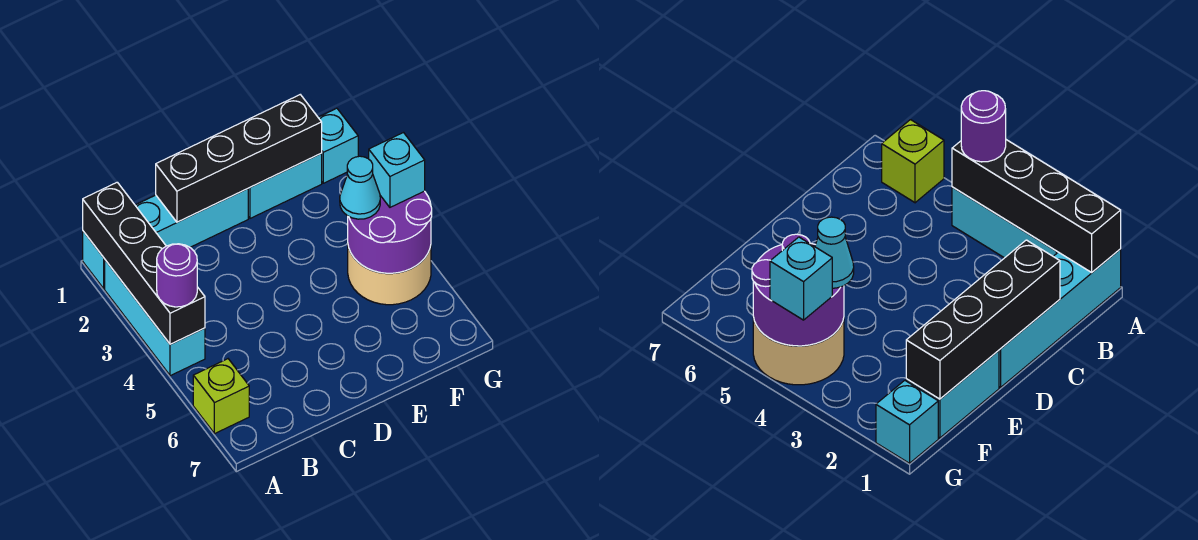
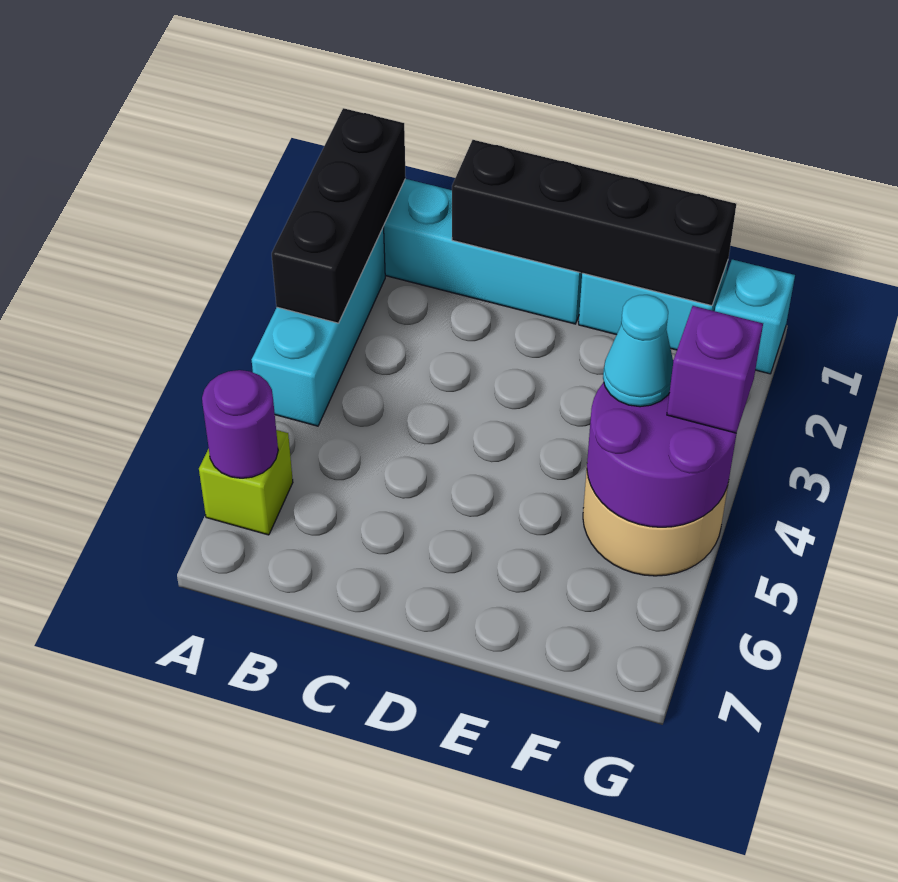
black brick A1:A4 level 2 -> black brick A1:A3 level 2
purple round brick A4 level 3 -> purple round brick A6 level 2
cyan brick G4 level 3 -> purple brick G4 level 3

